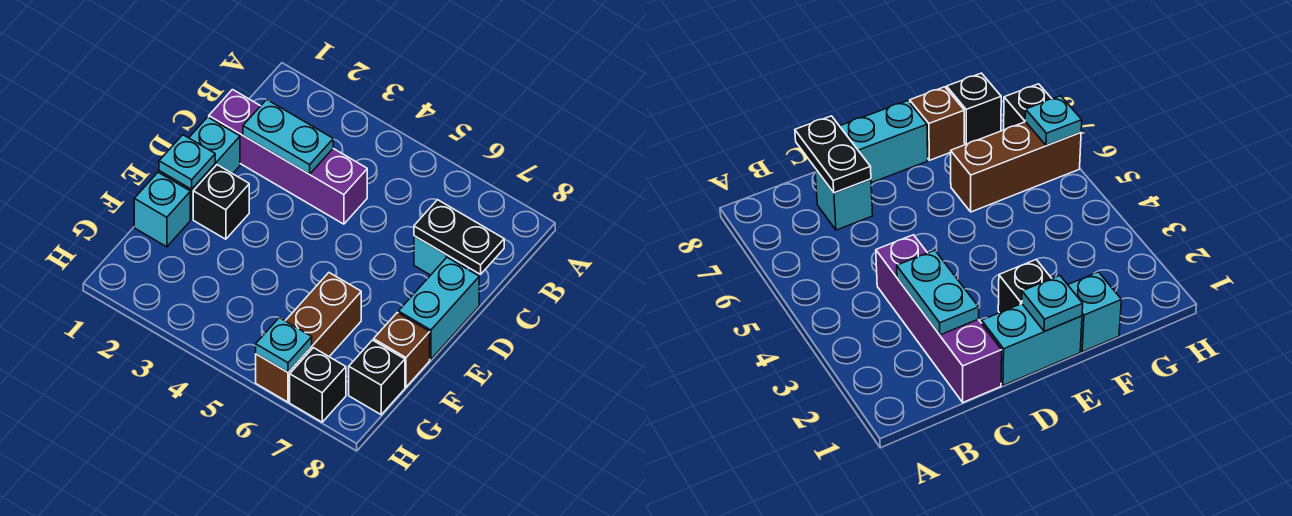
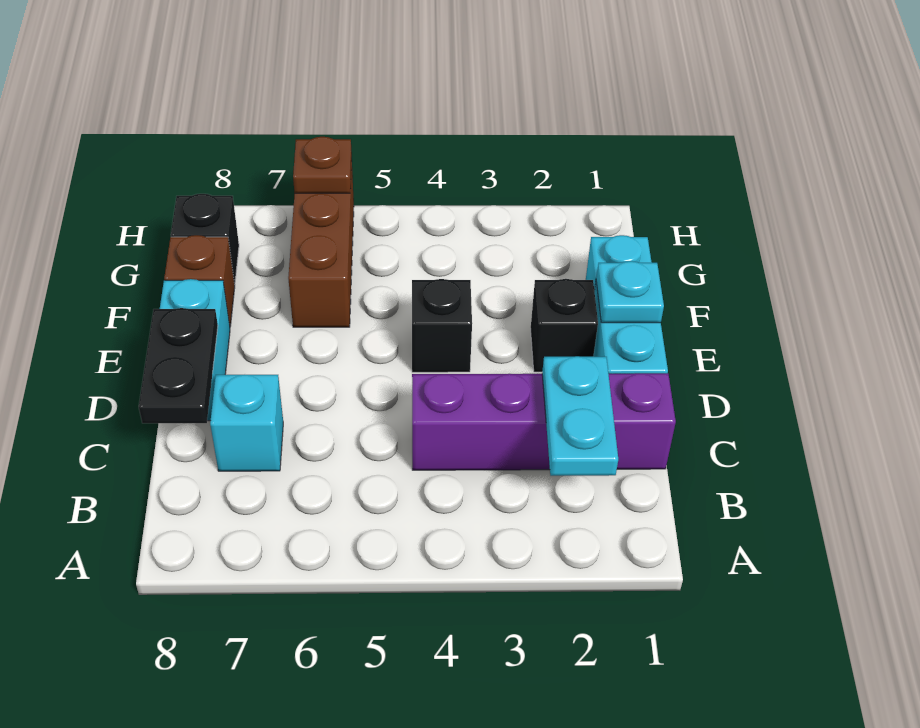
cyan plate C2:C3 level 2 -> cyan plate B2:C2 level 2
black plate C7:C8 level 2 -> black plate C8:D8 level 2
cyan plate H6 level 2 -> brown plate H6 level 2
black brick H7 level 1 -> black brick E4 level 1

